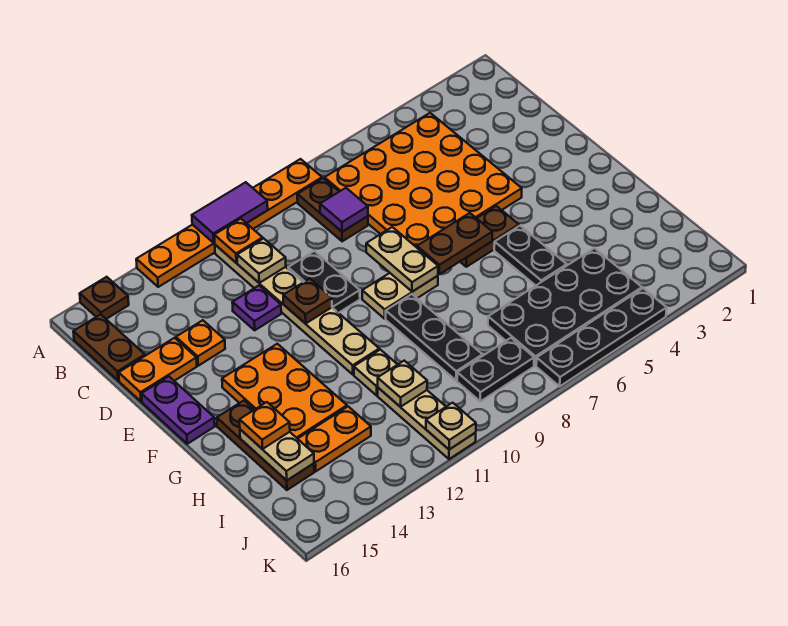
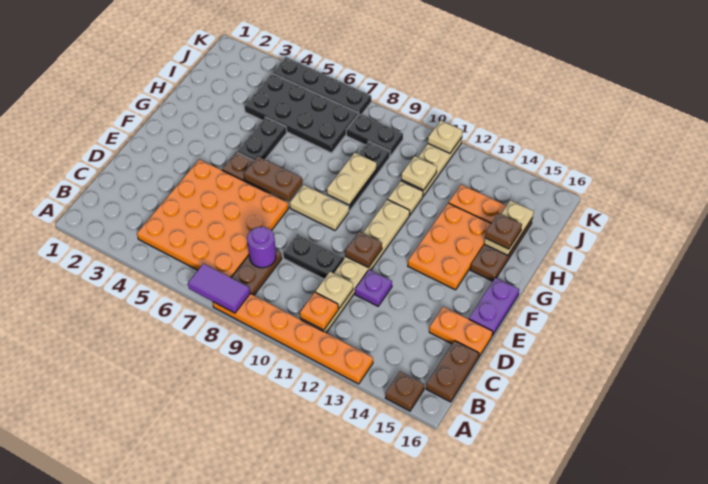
purple tile A10:A11 level 2 -> purple tile A7:A8 level 2
purple tile C8 level 2 -> purple round brick C8 level 2
black plate D10:E10 level 1 -> black plate D9:D10 level 1
orange plate D14 level 1 -> none
tan plate E8:F8 level 2 -> tan plate G9:H9 level 2
orange plate H15 level 3 -> brown plate H15 level 3

